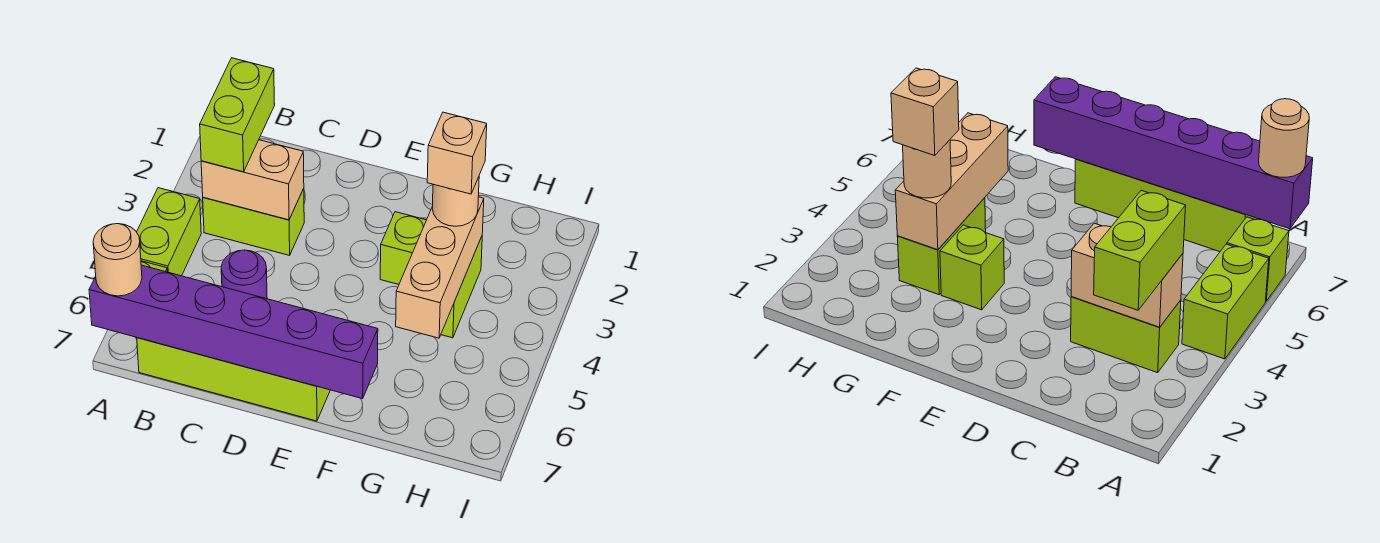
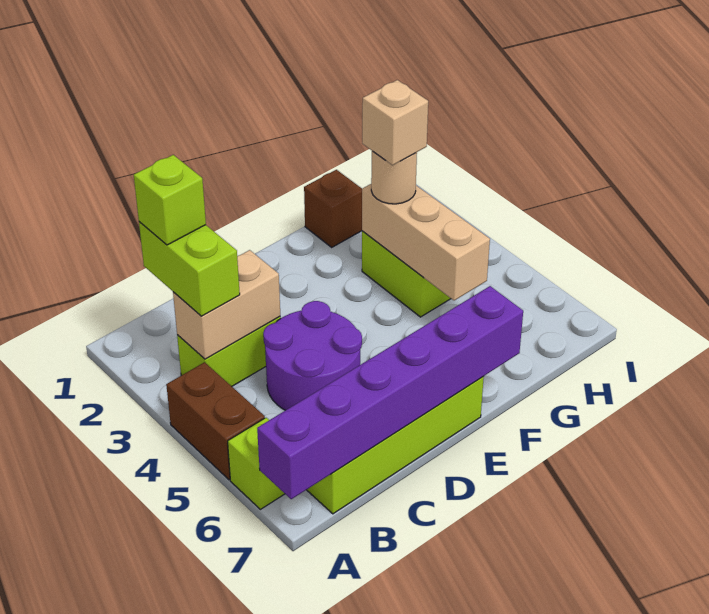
lime brick A4:A5 level 1 -> brown brick A4:A5 level 1
tan round brick A7 level 3 -> none
purple round brick C5 level 1 -> purple round brick C4:D5 level 1
lime brick F3 level 1 -> lime brick B2 level 4
none -> brown brick G1 level 1

